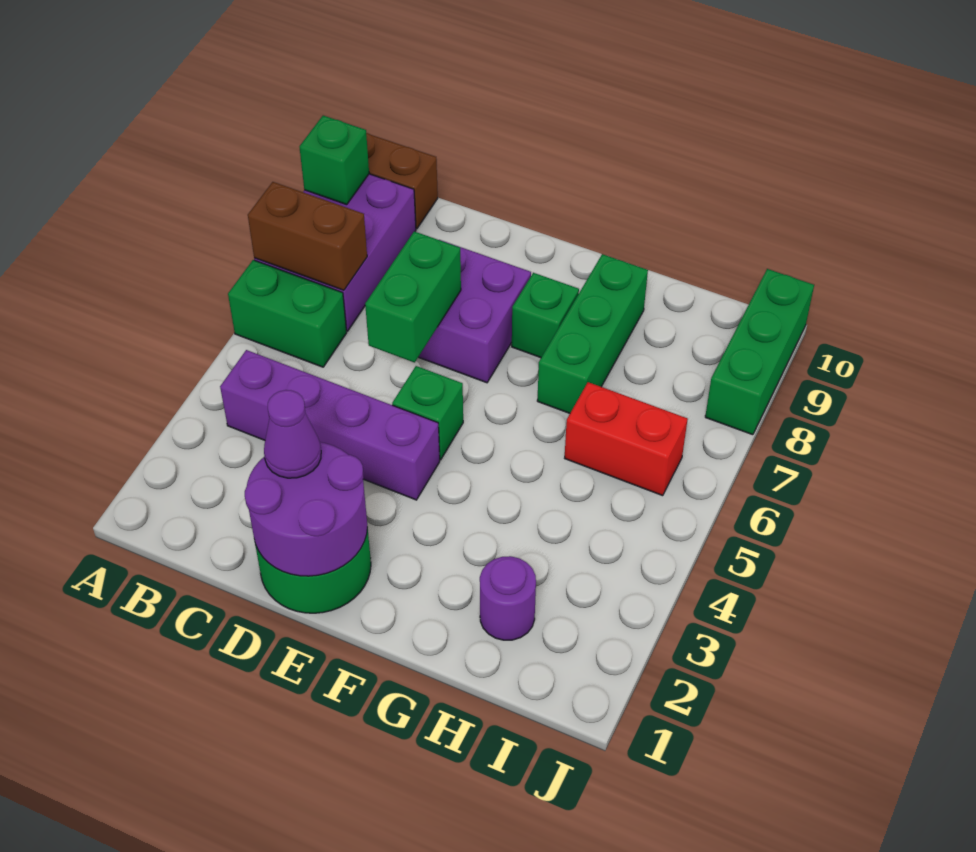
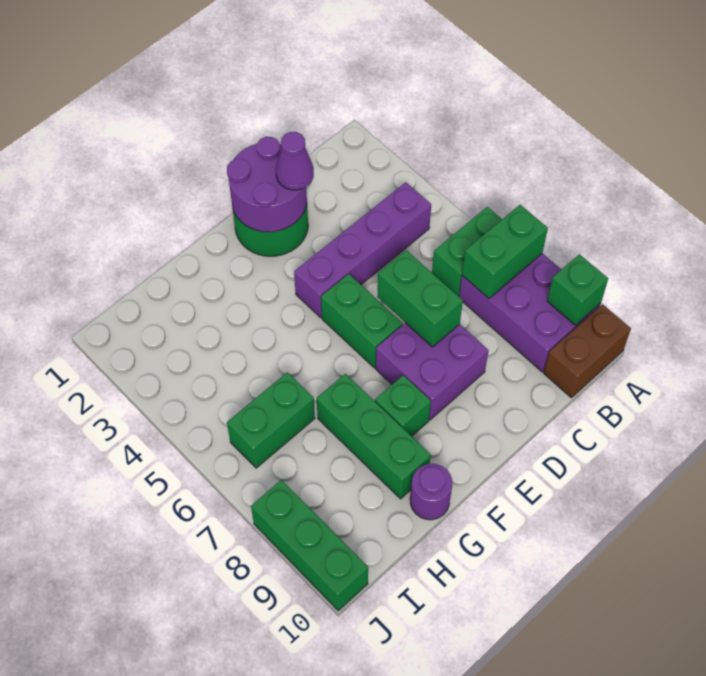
brown brick A7:B7 level 2 -> green brick A7:B7 level 2
green brick E5 level 1 -> green brick E5:E6 level 1
purple round brick H2 level 1 -> purple round brick G10 level 1
red brick H6:I6 level 1 -> green brick H6:I6 level 1

